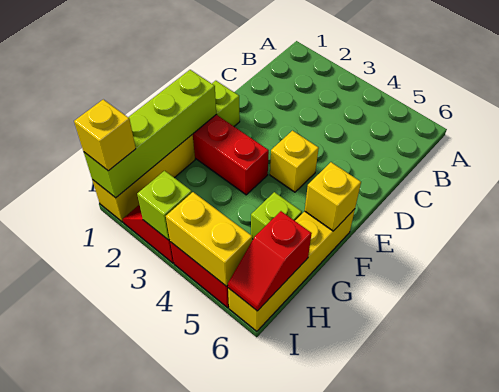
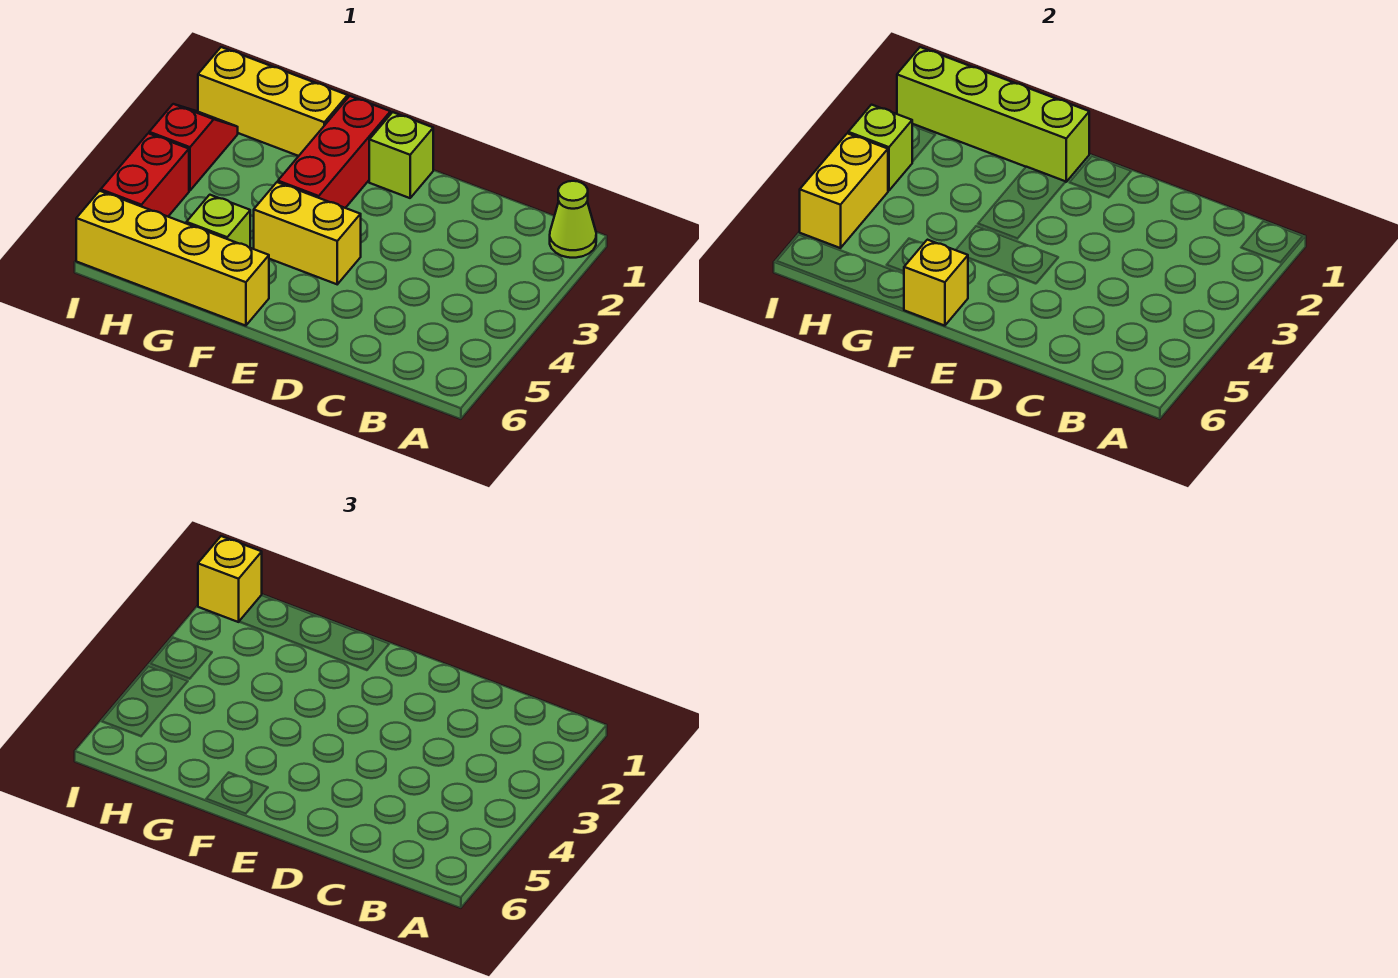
none -> lime cone A1 level 1
yellow brick E4 level 1 -> yellow brick E4:F4 level 1
red slope H6:I6 level 2 top H -> none

